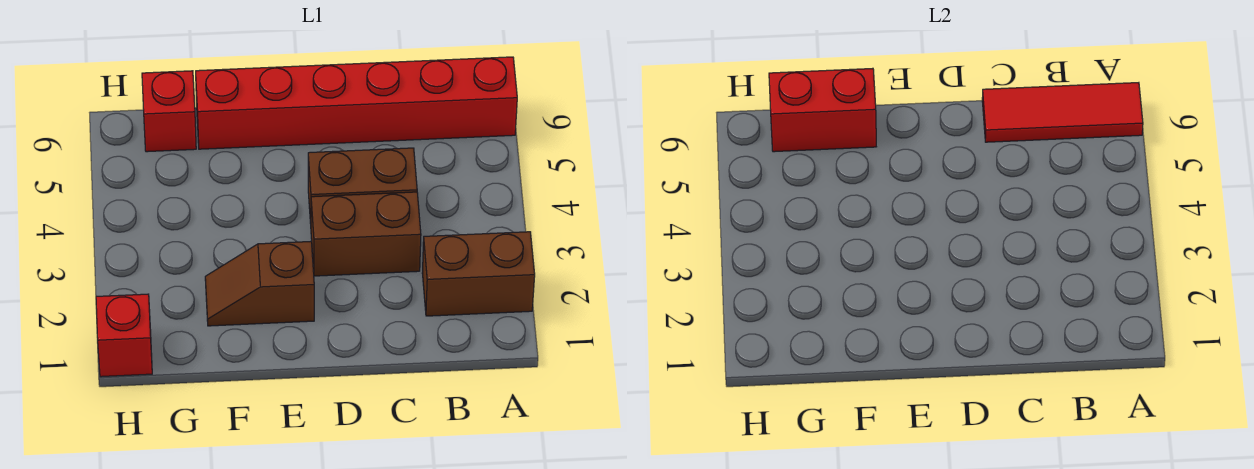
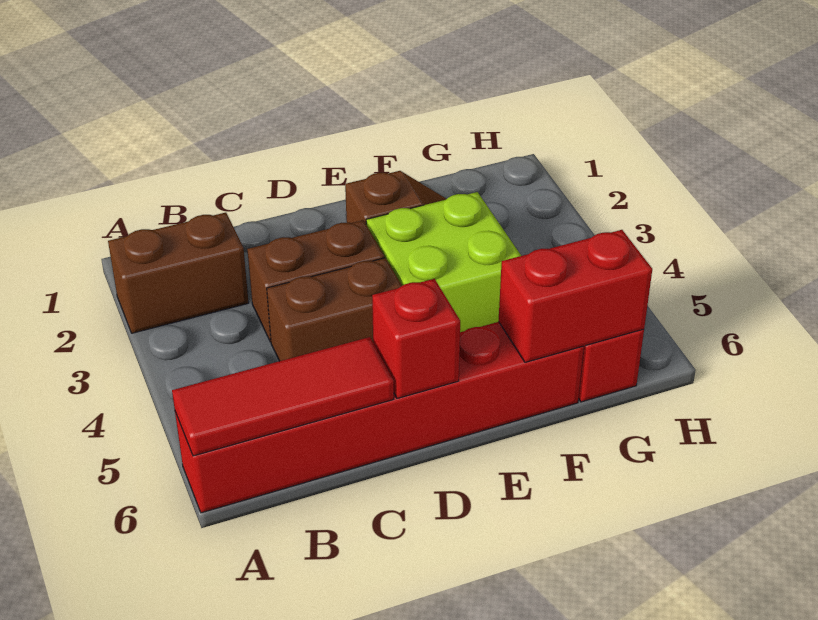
none -> lime brick E3:F4 level 1
red brick H1 level 1 -> red brick D6 level 2

